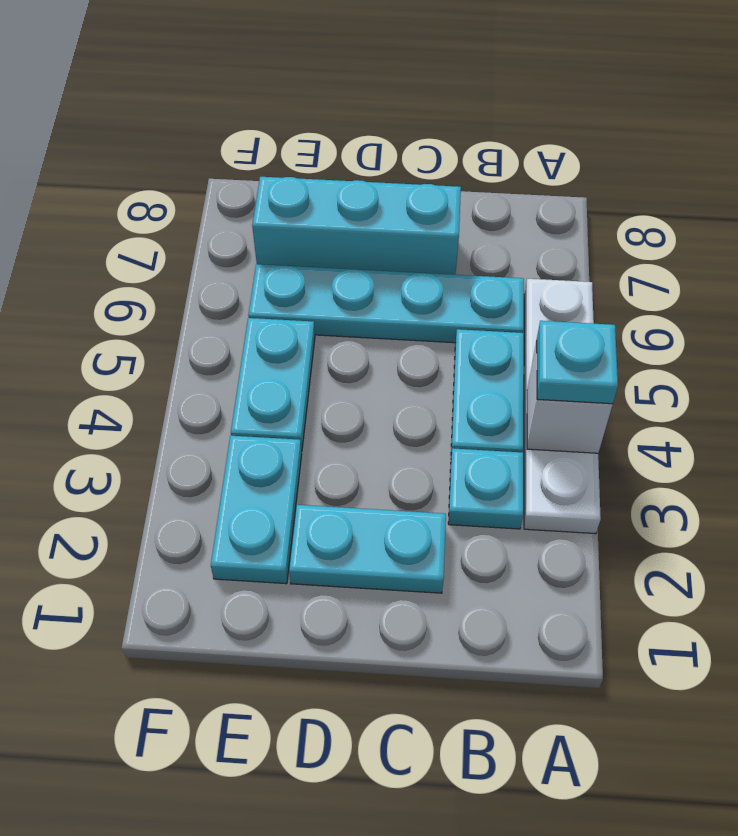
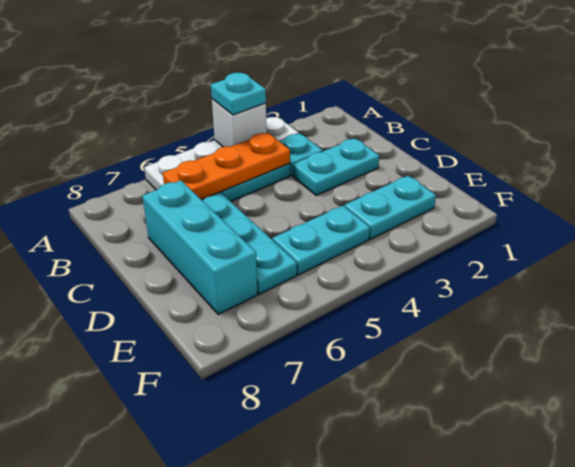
none -> orange plate B4:B6 level 2
cyan plate C2:D2 level 1 -> cyan plate C2:C3 level 1

